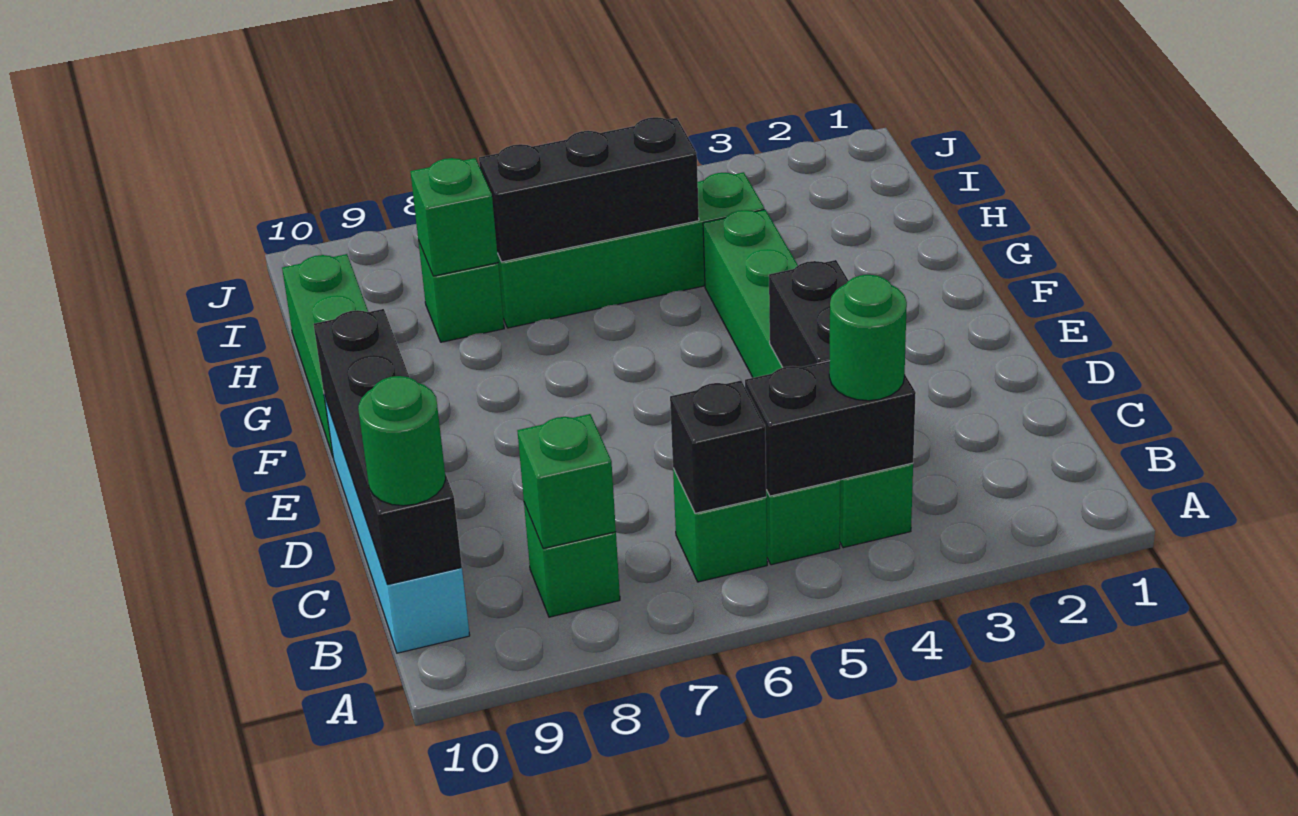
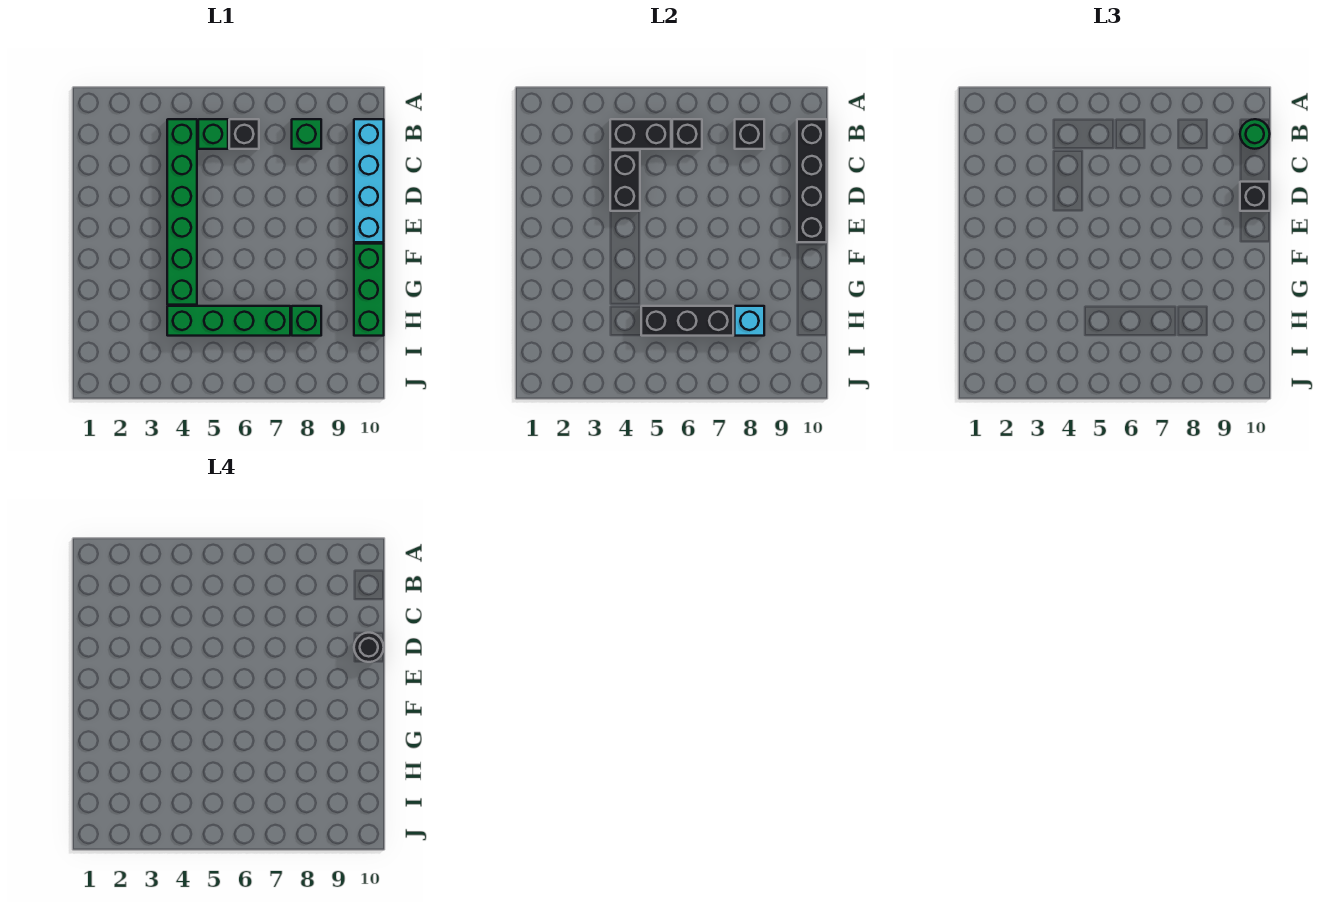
green round brick B4 level 3 -> none
green brick B6 level 1 -> black brick B6 level 1
green brick B8 level 2 -> black brick B8 level 2
none -> black brick D10 level 3
none -> black round brick D10 level 4
green brick H8 level 2 -> cyan brick H8 level 2

